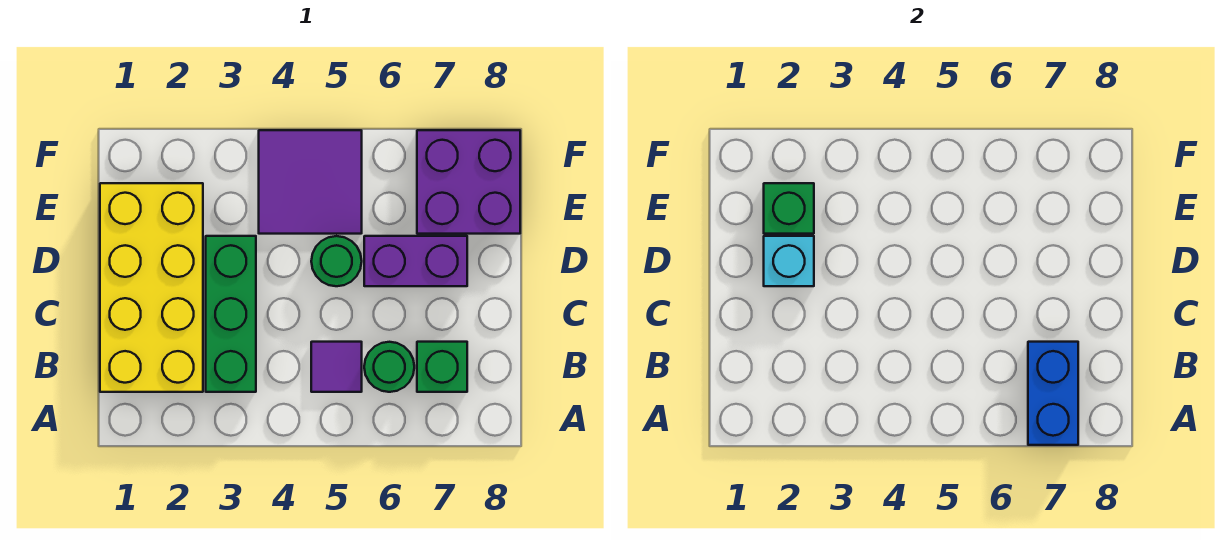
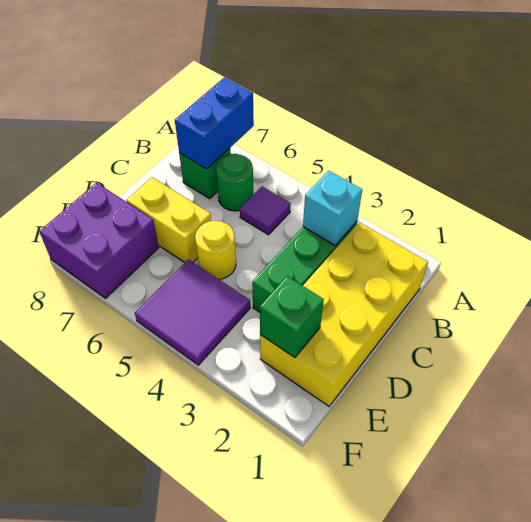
cyan brick D2 level 2 -> cyan brick B3 level 2
green round brick D5 level 1 -> yellow round brick D5 level 1
purple brick D6:D7 level 1 -> yellow brick D6:D7 level 1

